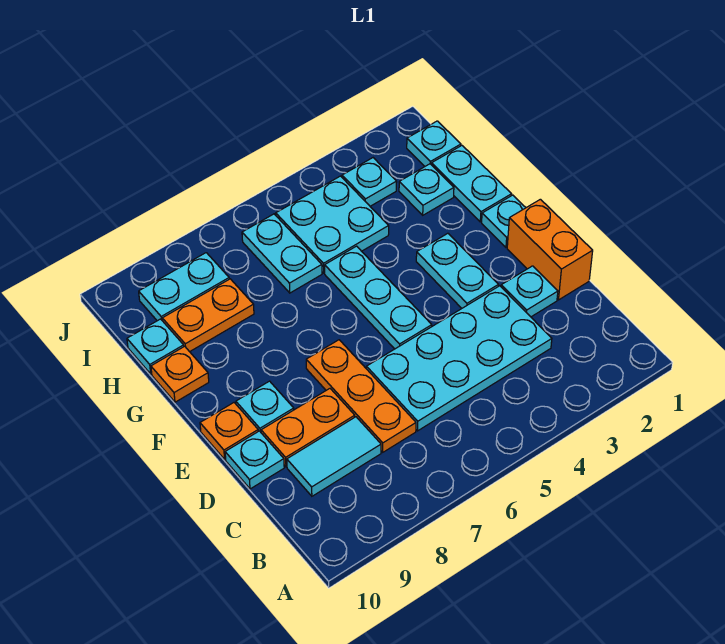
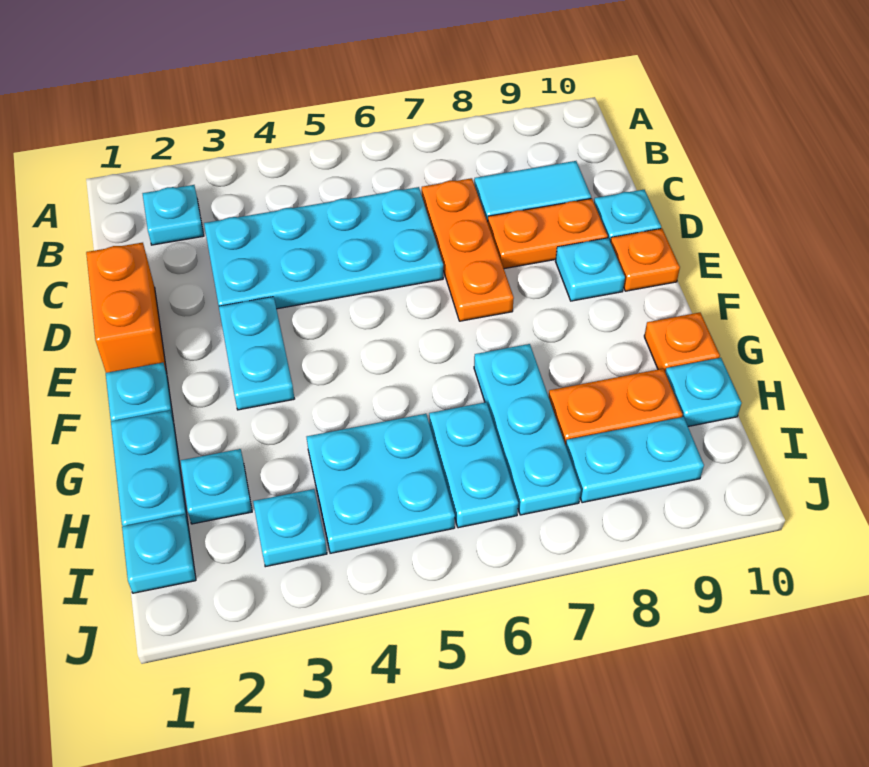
cyan plate D2 level 1 -> cyan plate B2 level 1
cyan plate E5:G5 level 1 -> cyan plate G7:I7 level 1

